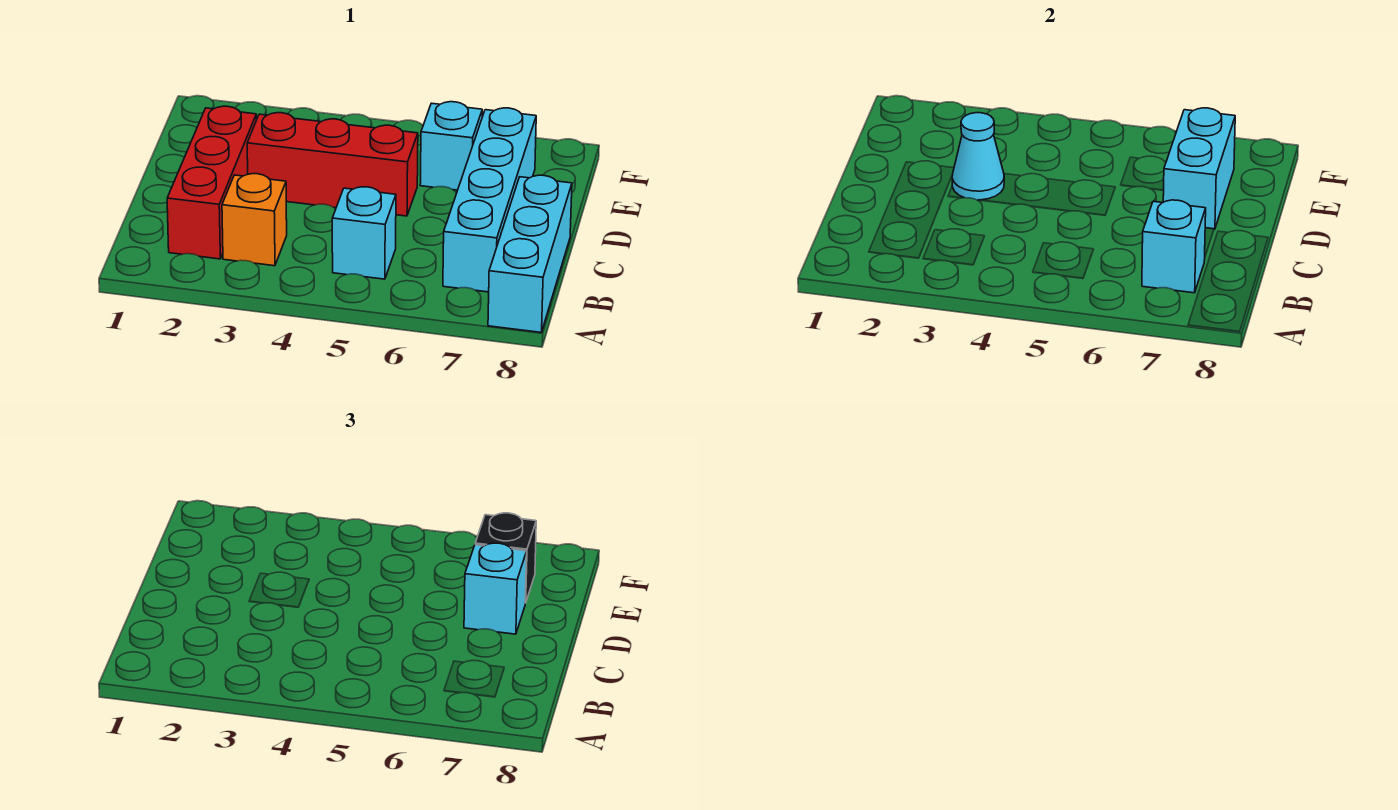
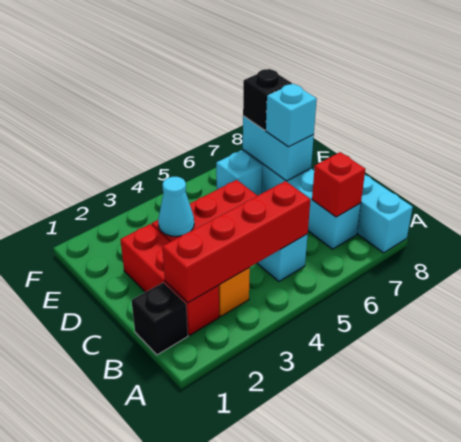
none -> black brick B1 level 1
none -> red brick B2:B5 level 2
cyan brick B7 level 2 -> red brick B7 level 2

